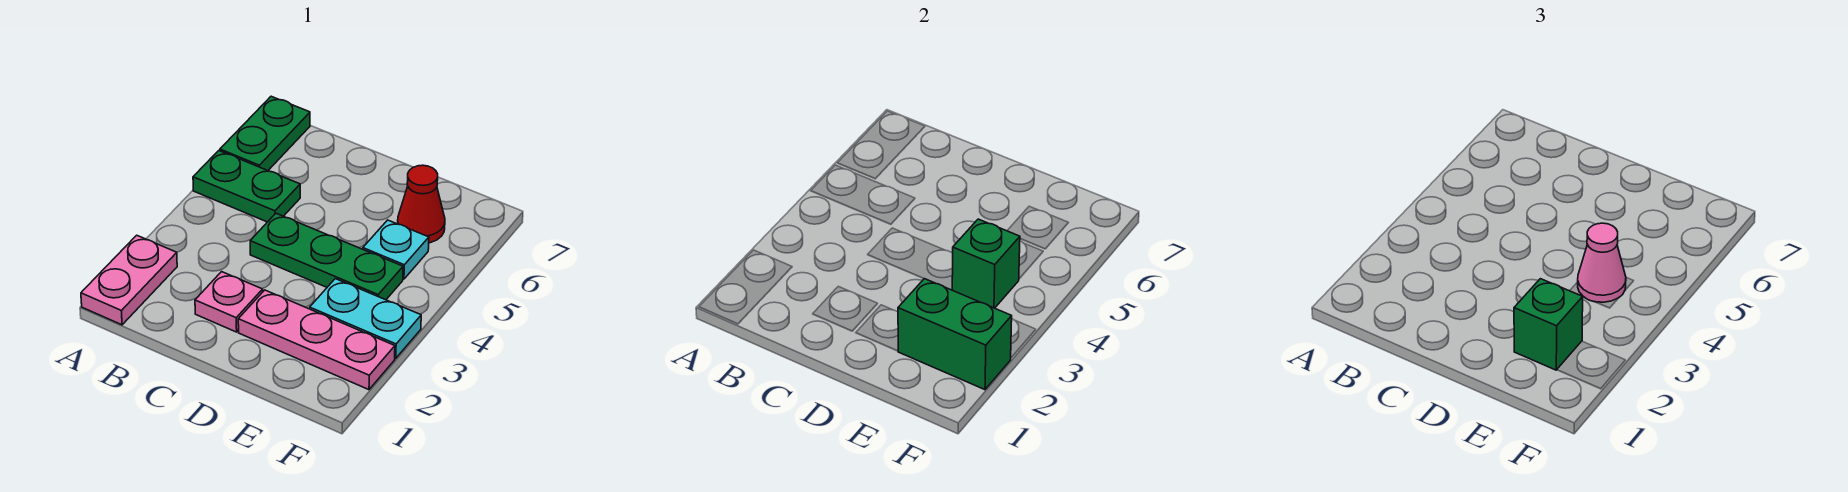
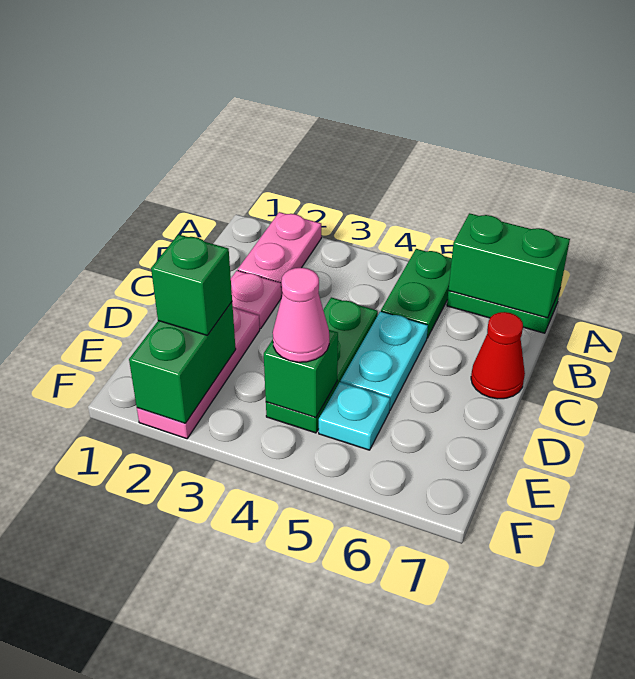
pink plate A1:A2 level 1 -> pink plate A2:B2 level 1
none -> green brick A6:A7 level 2
cyan plate E3:F3 level 1 -> cyan plate C5:D5 level 1
red cone E6 level 1 -> red cone C7 level 1

